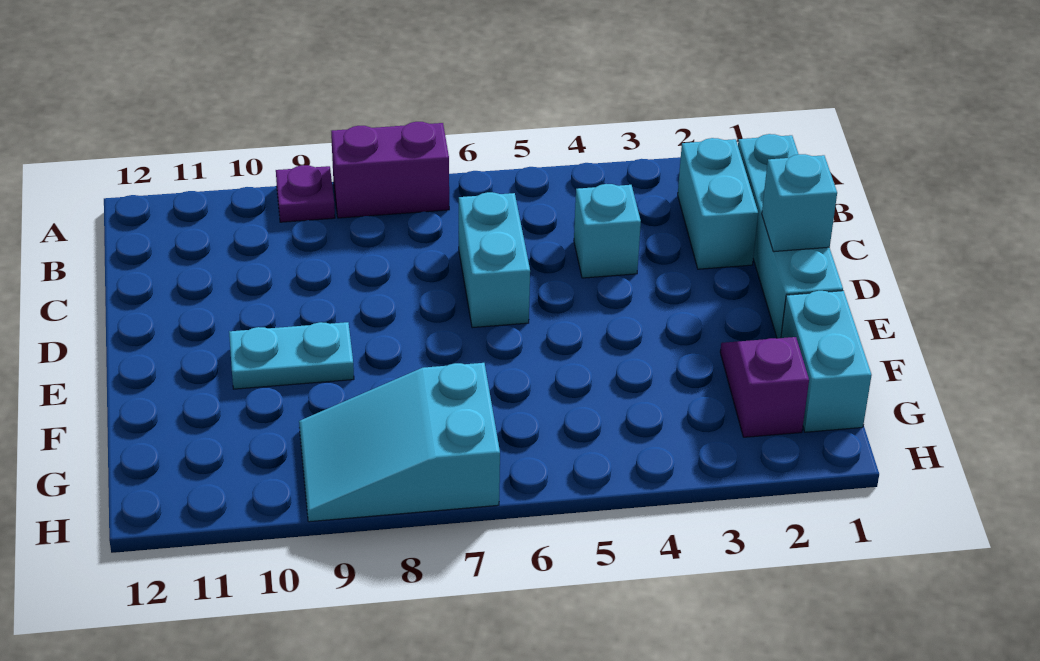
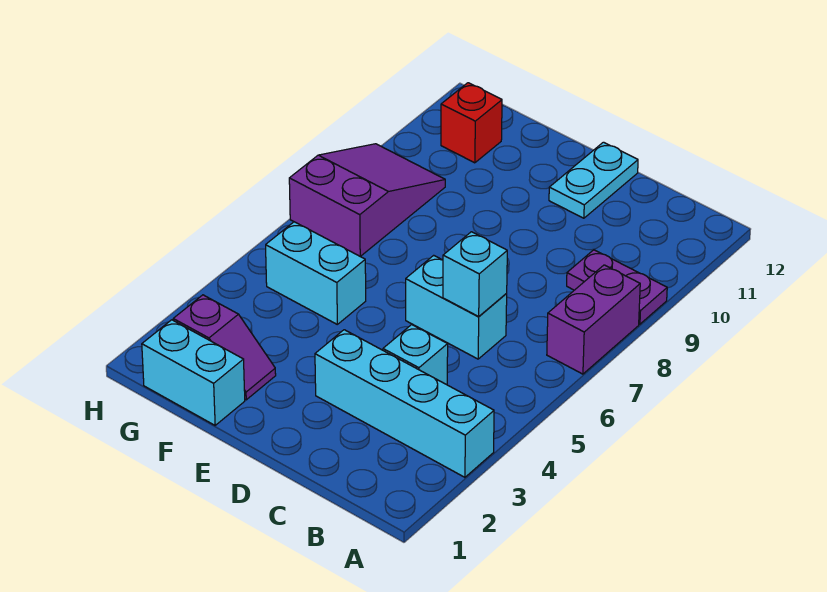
purple plate A9 level 1 -> purple plate A9:B9 level 1
cyan brick B1:E1 level 1 -> cyan brick A3:D3 level 1
cyan brick B2:C2 level 1 -> cyan brick F5:G5 level 1
cyan brick D1 level 2 -> cyan brick C6 level 2
cyan plate E9:E10 level 1 -> cyan plate D11:D12 level 1
cyan slope G7:H9 level 1 top 7 -> purple slope G7:H9 level 1 top 7
none -> red brick G11 level 1

